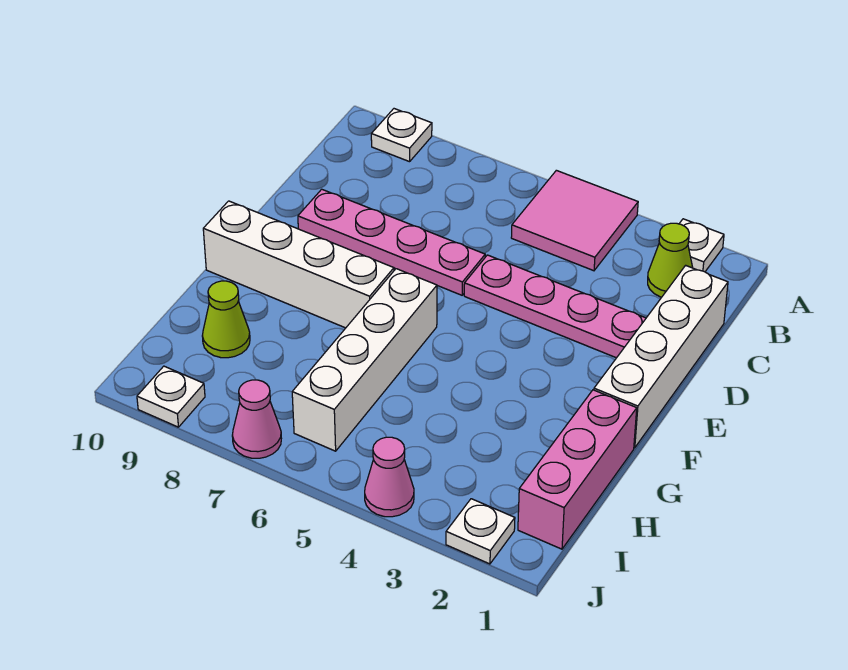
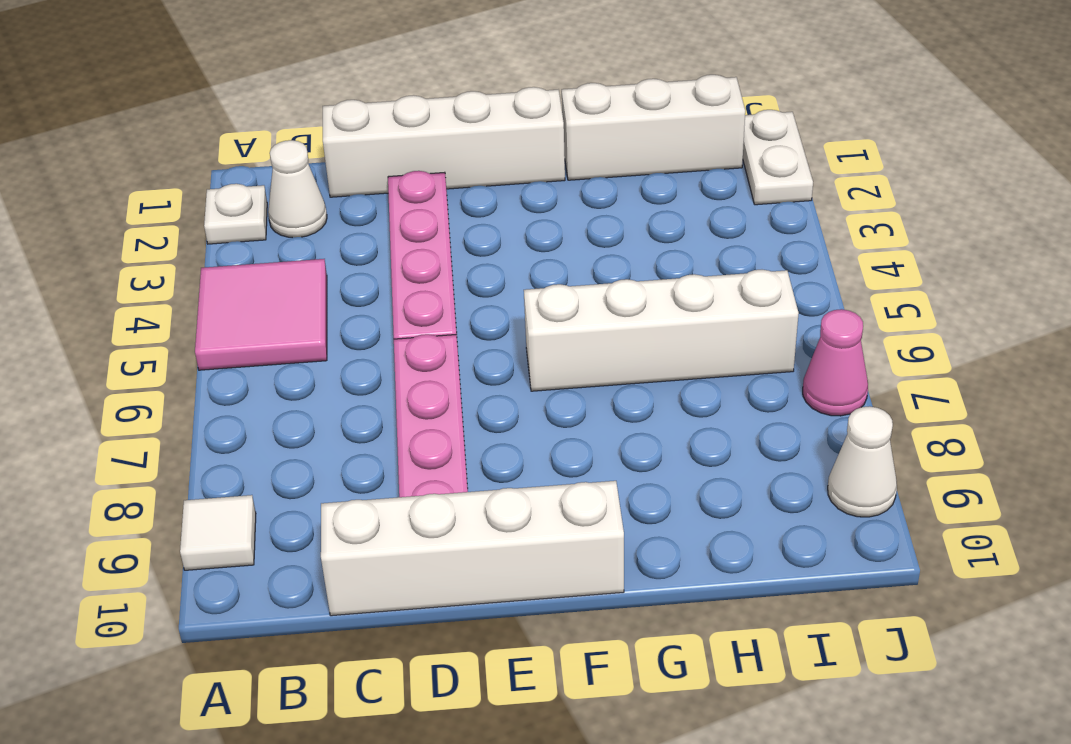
white plate A9 level 1 -> white tile A9 level 1
lime cone B2 level 1 -> white cone B2 level 1
white brick F7:F10 level 1 -> white brick C10:F10 level 1
pink brick G1:I1 level 1 -> white brick G1:I1 level 1
lime cone H9 level 1 -> none
white plate J2 level 1 -> white plate J1:J2 level 1
pink cone J4 level 1 -> none
white plate J9 level 1 -> white cone J9 level 1

